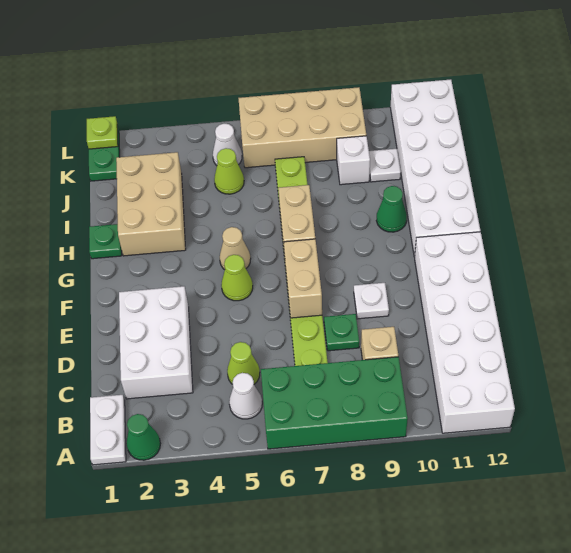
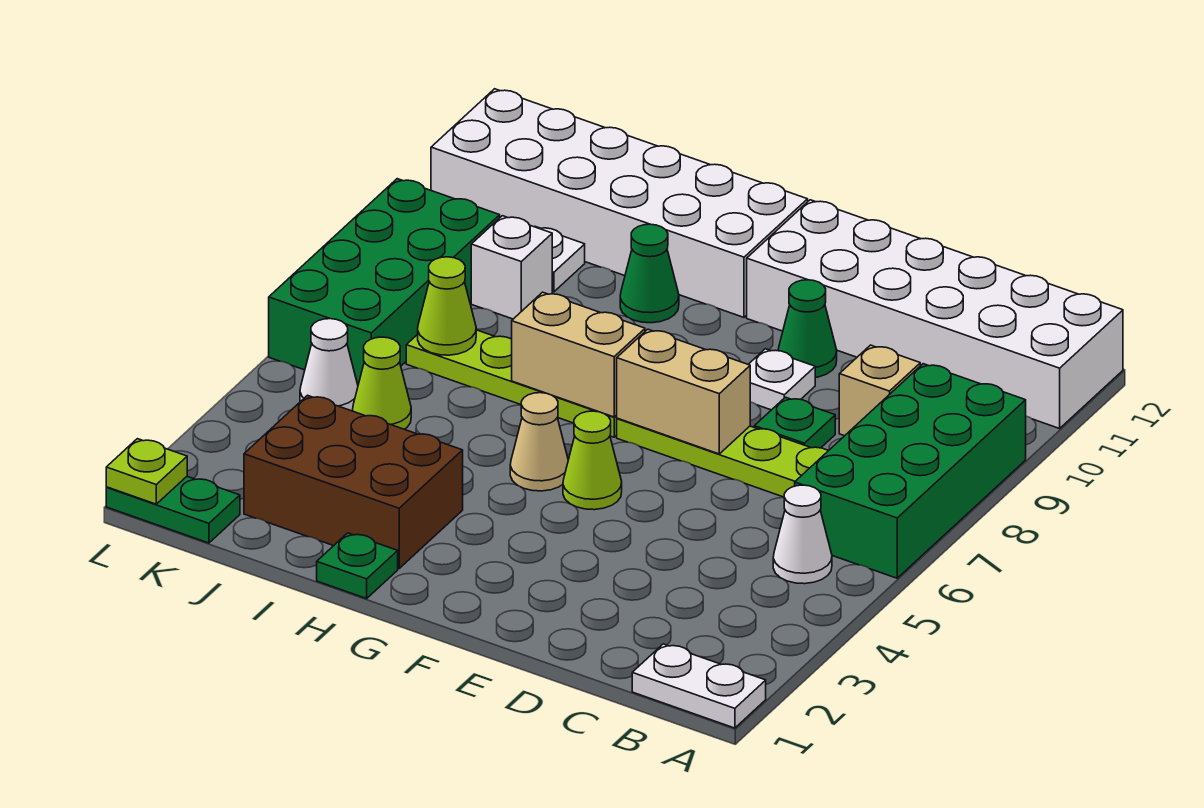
green cone A2 level 1 -> green cone E10 level 1
white brick C2:E3 level 1 -> none
lime cone C5 level 1 -> lime cone J7 level 2
tan brick H2:J3 level 1 -> brown brick H2:J3 level 1
tan brick K6:L9 level 1 -> green brick K6:L9 level 1

